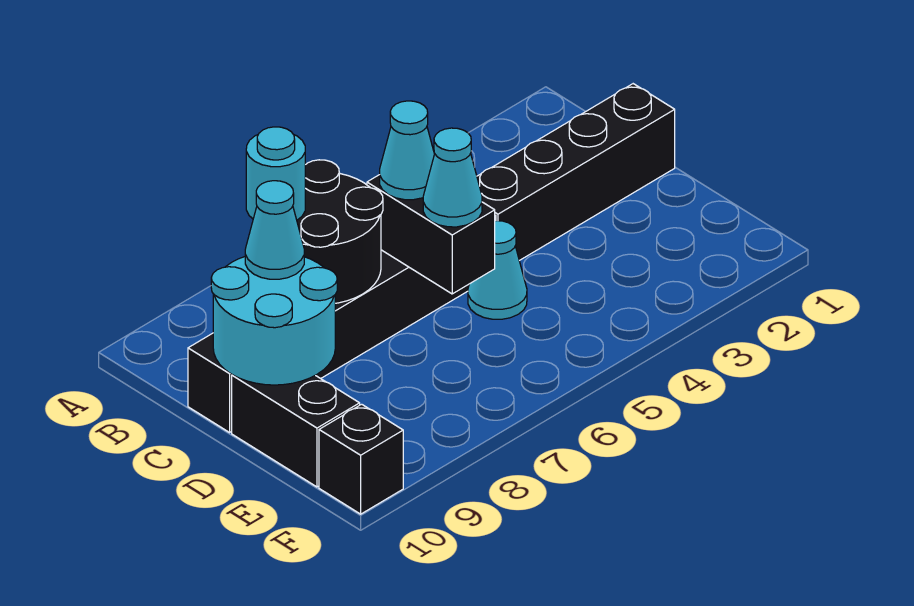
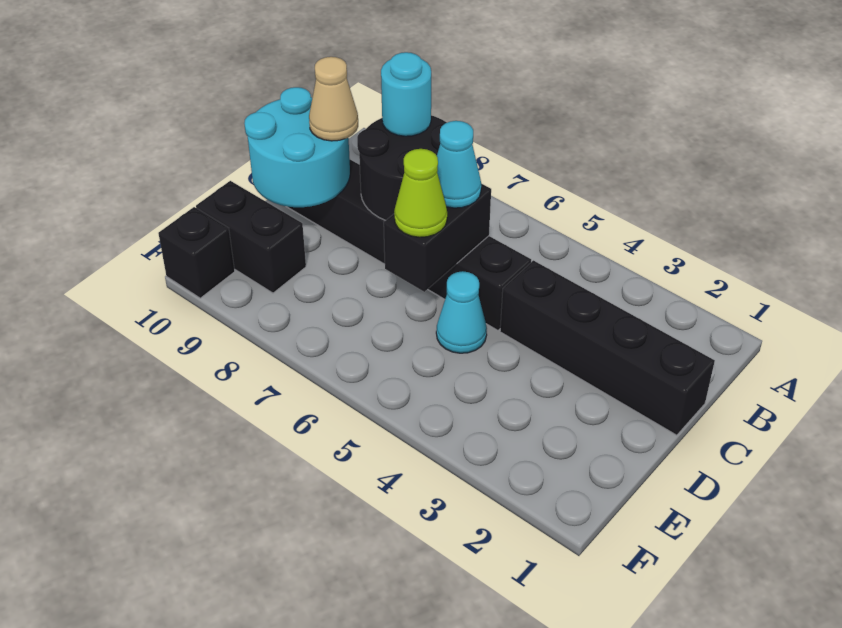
cyan cone C9 level 3 -> tan cone C9 level 3
cyan cone D6 level 3 -> lime cone D6 level 3
black brick D10:E10 level 1 -> black brick E9:E10 level 1

